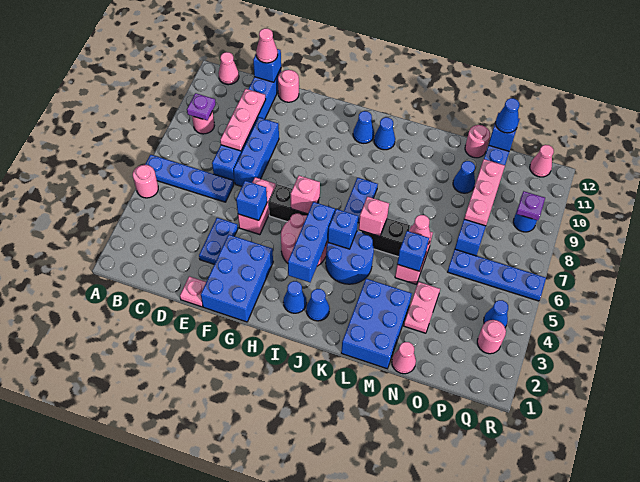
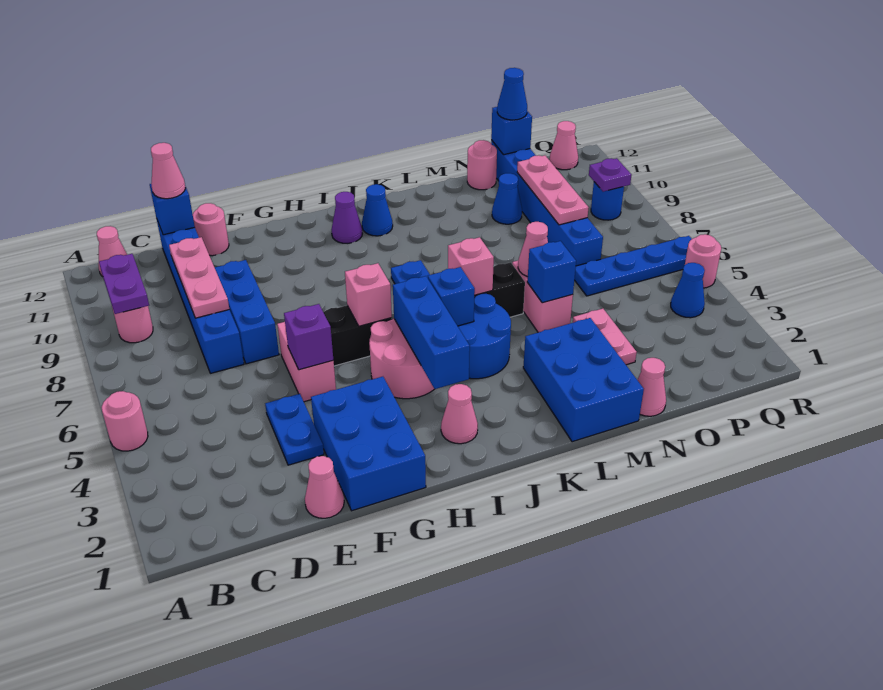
blue plate A6:D6 level 1 -> none
purple plate B9 level 2 -> purple plate B9:B10 level 2
pink plate E1 level 1 -> pink cone E1 level 1
blue brick F5 level 2 -> purple brick F5 level 2
blue cone I2 level 1 -> pink cone I2 level 1
blue cone I11 level 1 -> purple cone I11 level 1
blue cone J2 level 1 -> none
pink round brick Q3 level 1 -> pink round brick R5 level 1

